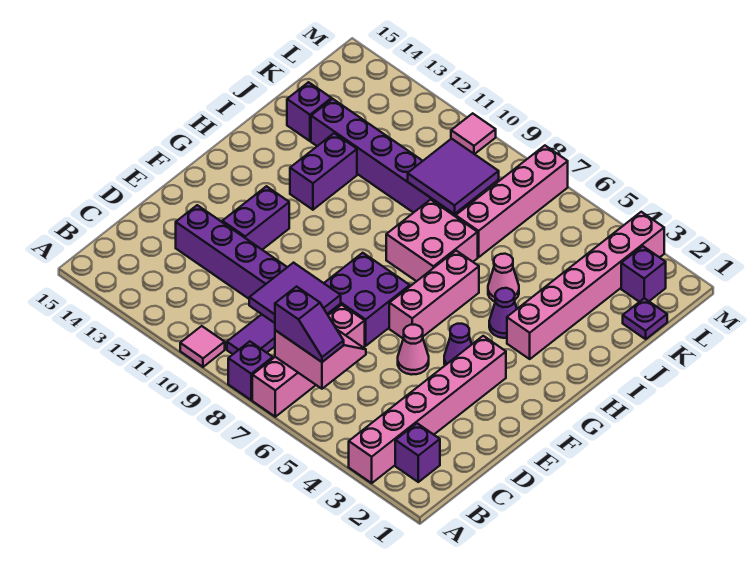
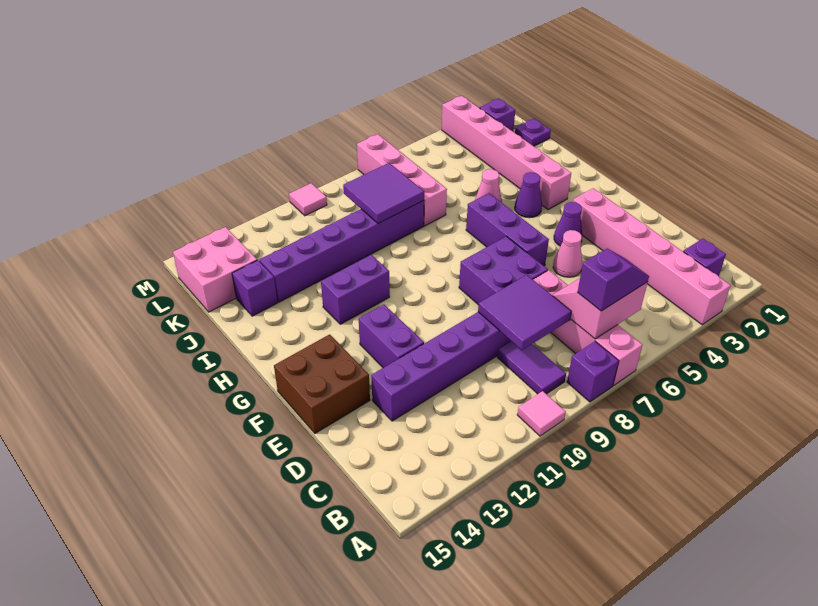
none -> brown brick E14:F15 level 1
pink brick F6:H6 level 1 -> purple brick F6:H6 level 1
pink brick H7:I8 level 1 -> pink brick K14:L15 level 1
purple brick H12:I12 level 1 -> purple brick H11:H12 level 1

